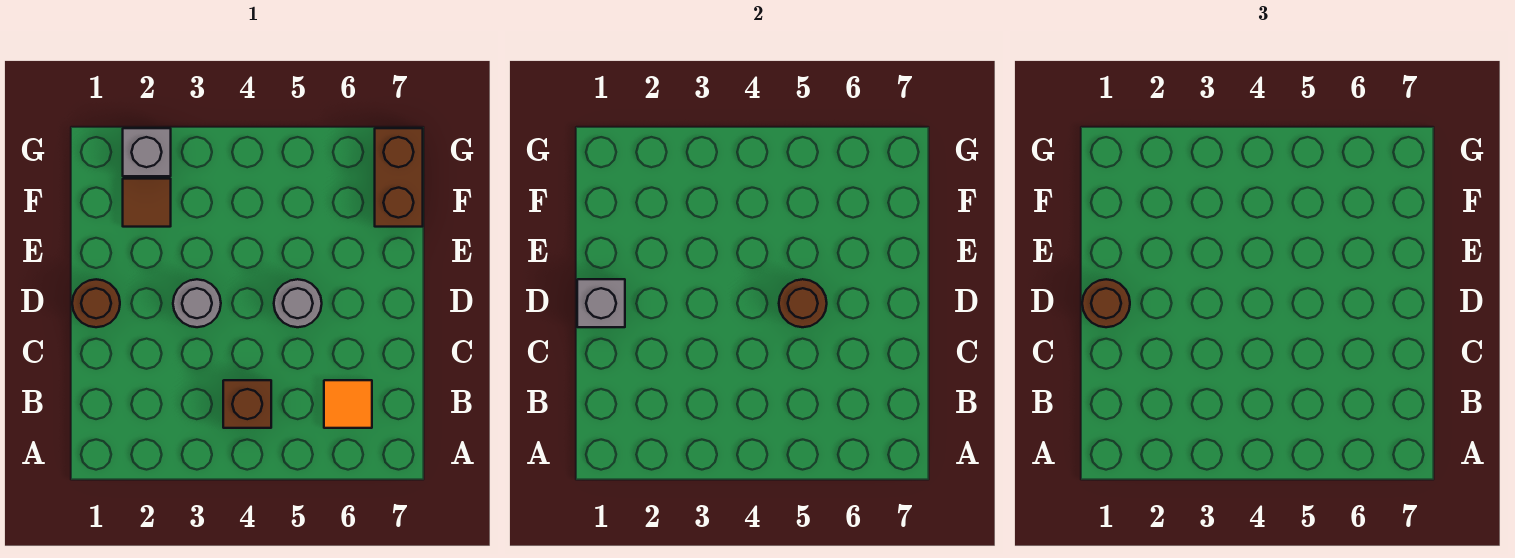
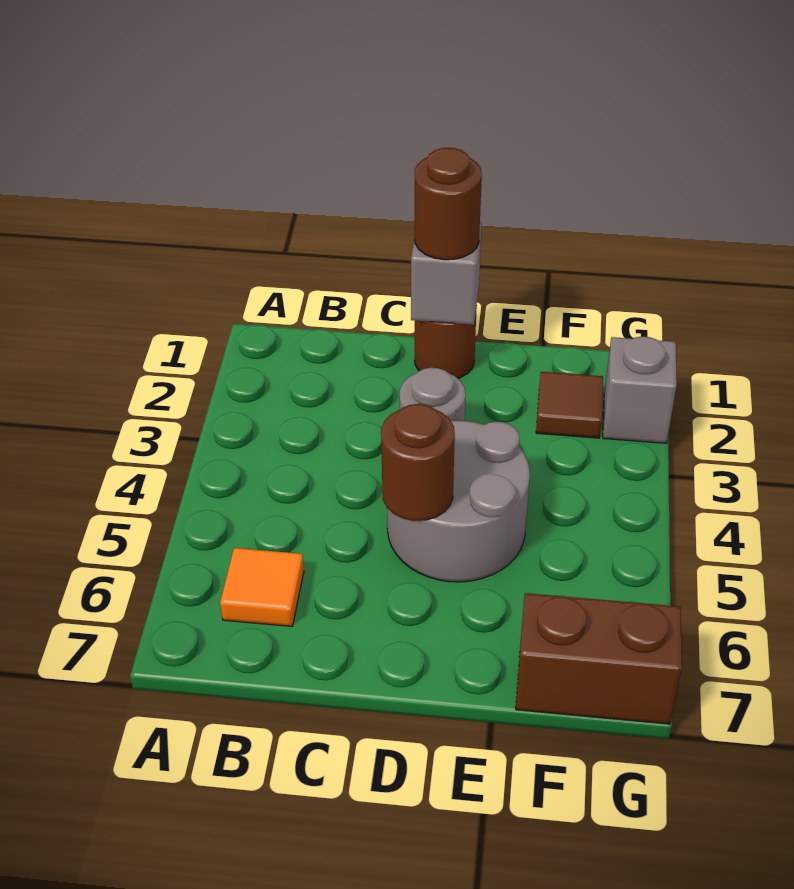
brown brick B4 level 1 -> none
grey round brick D5 level 1 -> grey round brick D4:E5 level 1

